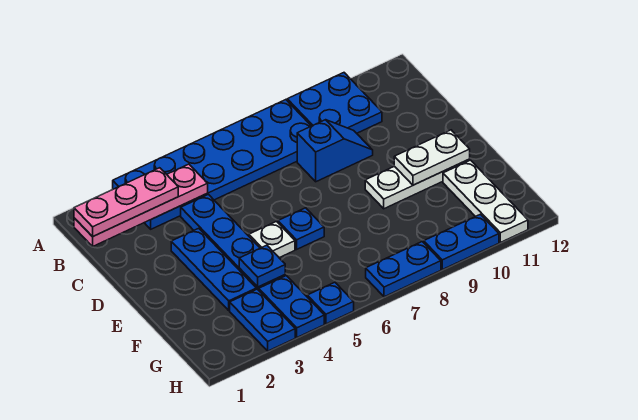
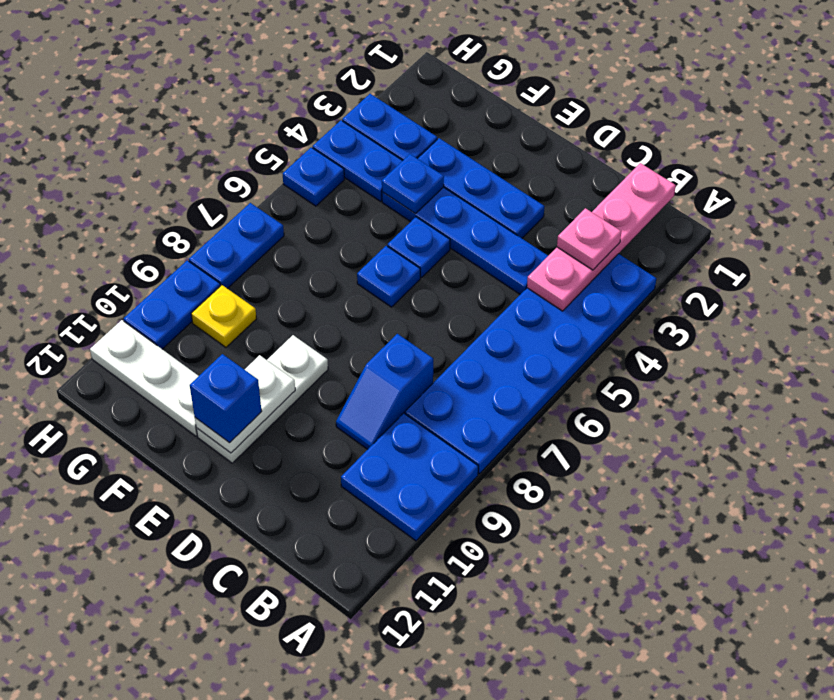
pink plate B1:B3 level 3 -> pink plate B3 level 3
white plate E5 level 1 -> blue plate E5 level 1
none -> blue brick E11 level 3
none -> yellow plate G9 level 1

